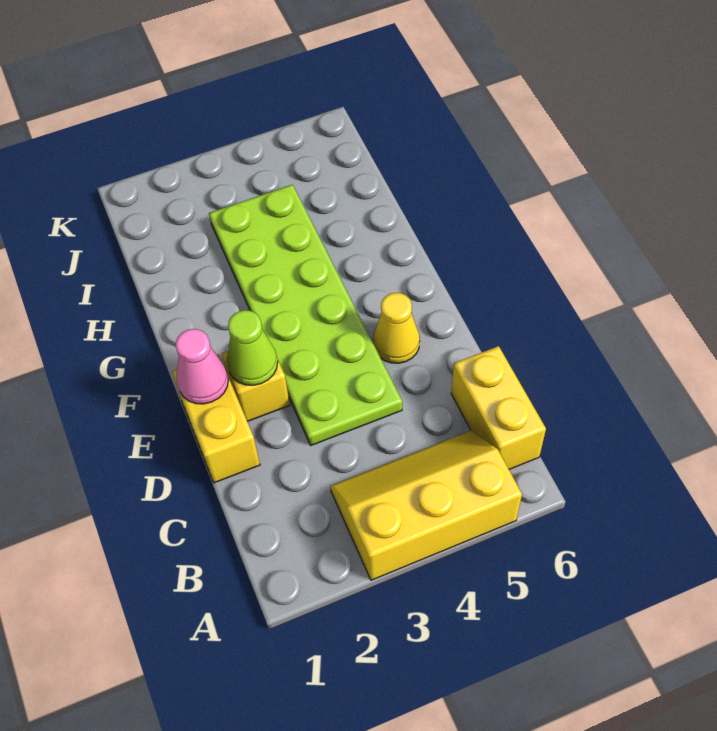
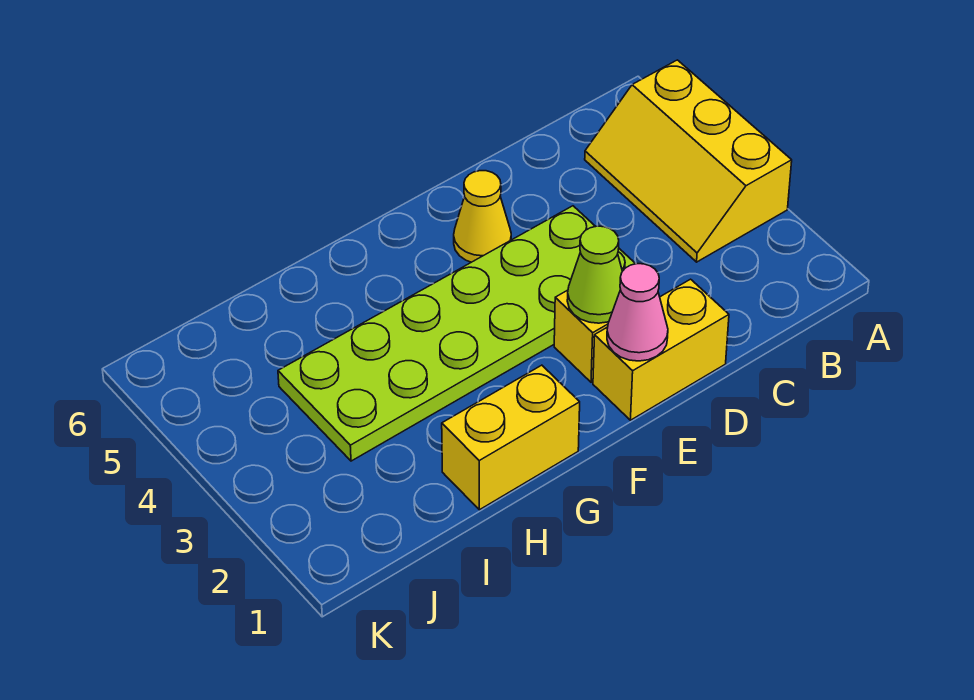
yellow brick B6:C6 level 1 -> yellow brick G1:H1 level 1

